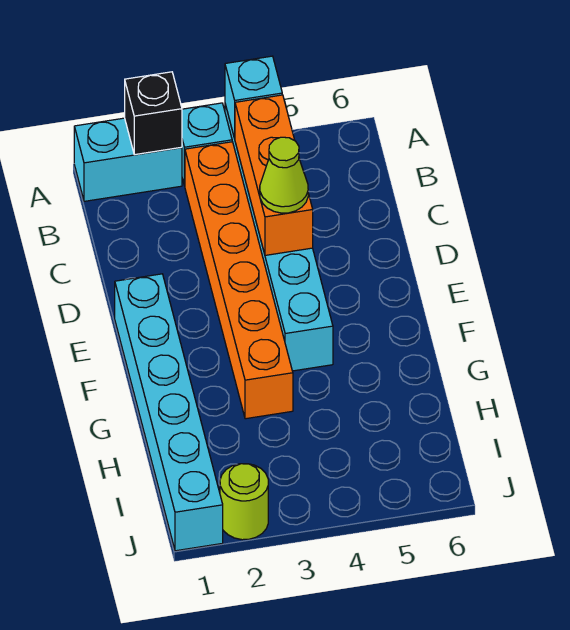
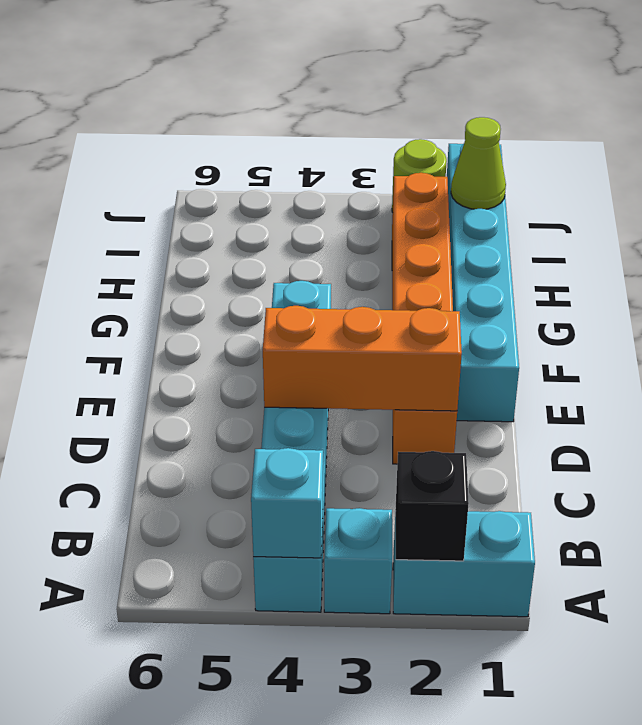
orange brick B3:G3 level 1 -> orange brick D2:I2 level 1
orange brick B4:D4 level 2 -> orange brick D2:D4 level 2
lime cone D4 level 3 -> lime cone I1 level 2

